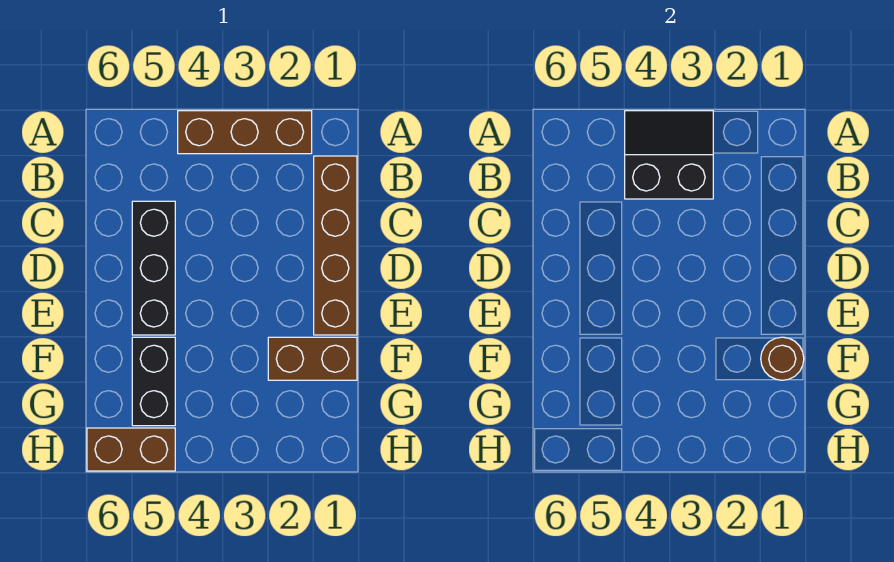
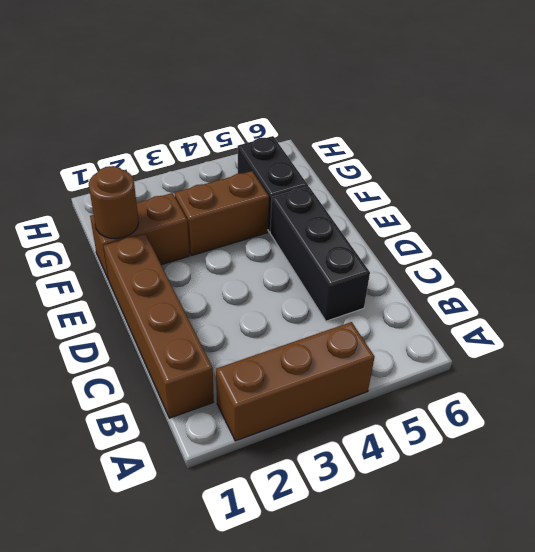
black slope A3:B4 level 2 top B -> none
brown brick H5:H6 level 1 -> brown brick F3:F4 level 1

